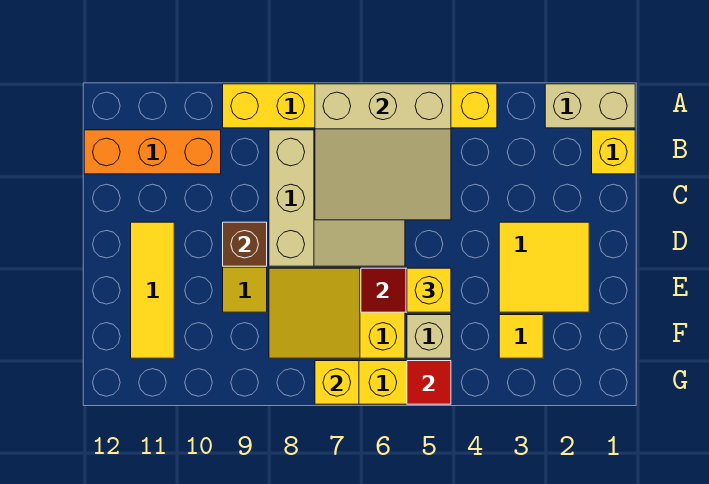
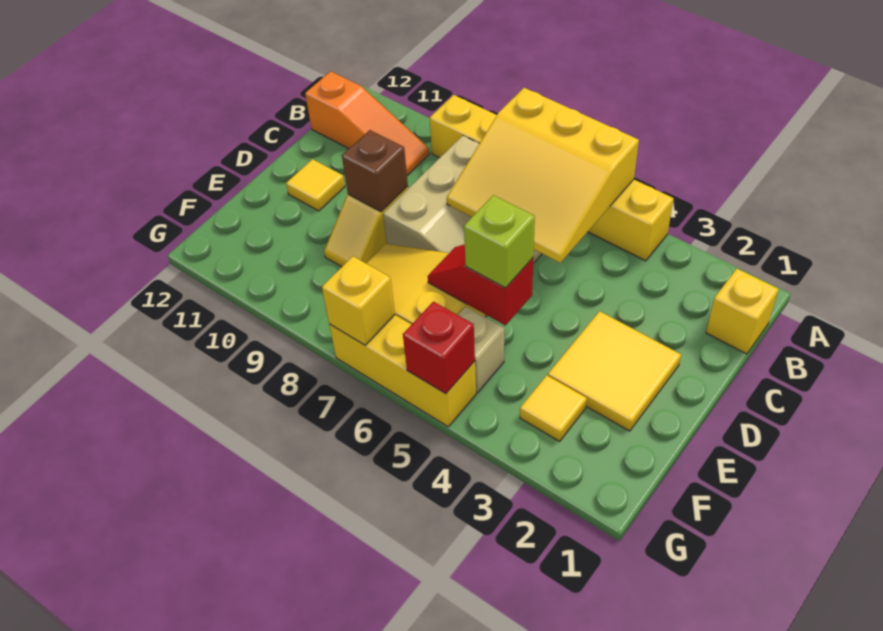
tan brick A1:A2 level 1 -> none
tan slope A5:C7 level 2 top A -> yellow slope A5:C7 level 2 top A
orange brick B10:B12 level 1 -> orange slope B10:B12 level 1 top 12
yellow tile D11:F11 level 1 -> yellow tile D11 level 1
yellow brick E5 level 3 -> lime brick E5 level 3
red tile G5 level 2 -> red brick G5 level 2

